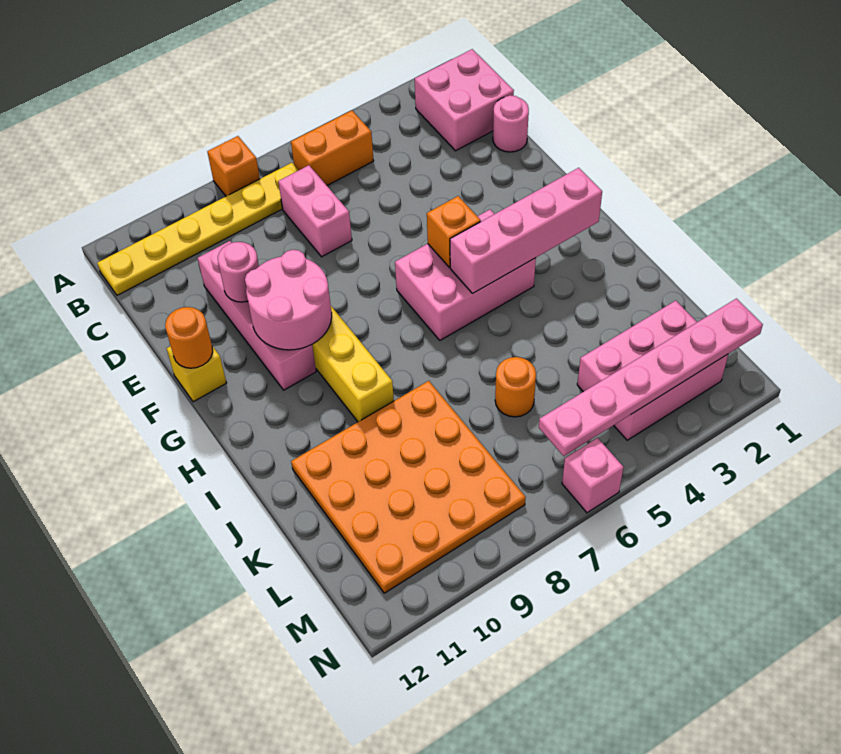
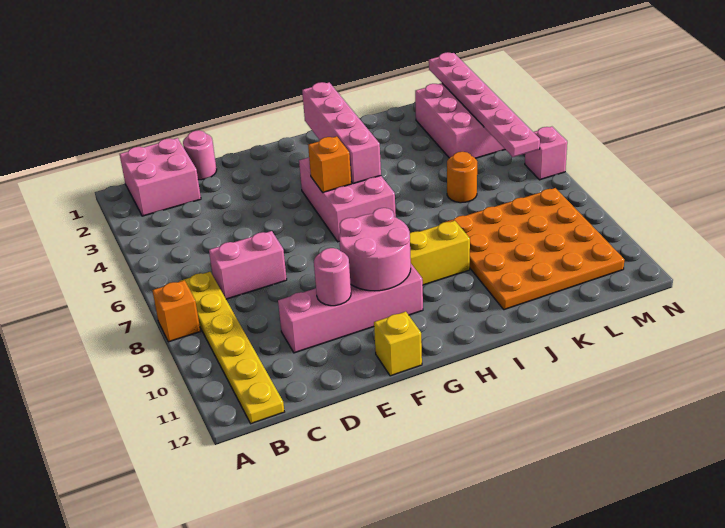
orange brick B5:B6 level 1 -> none
orange round brick F12 level 2 -> none

